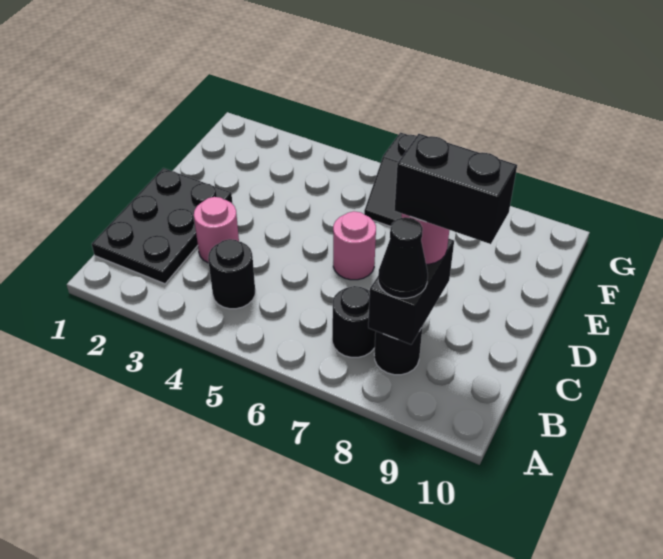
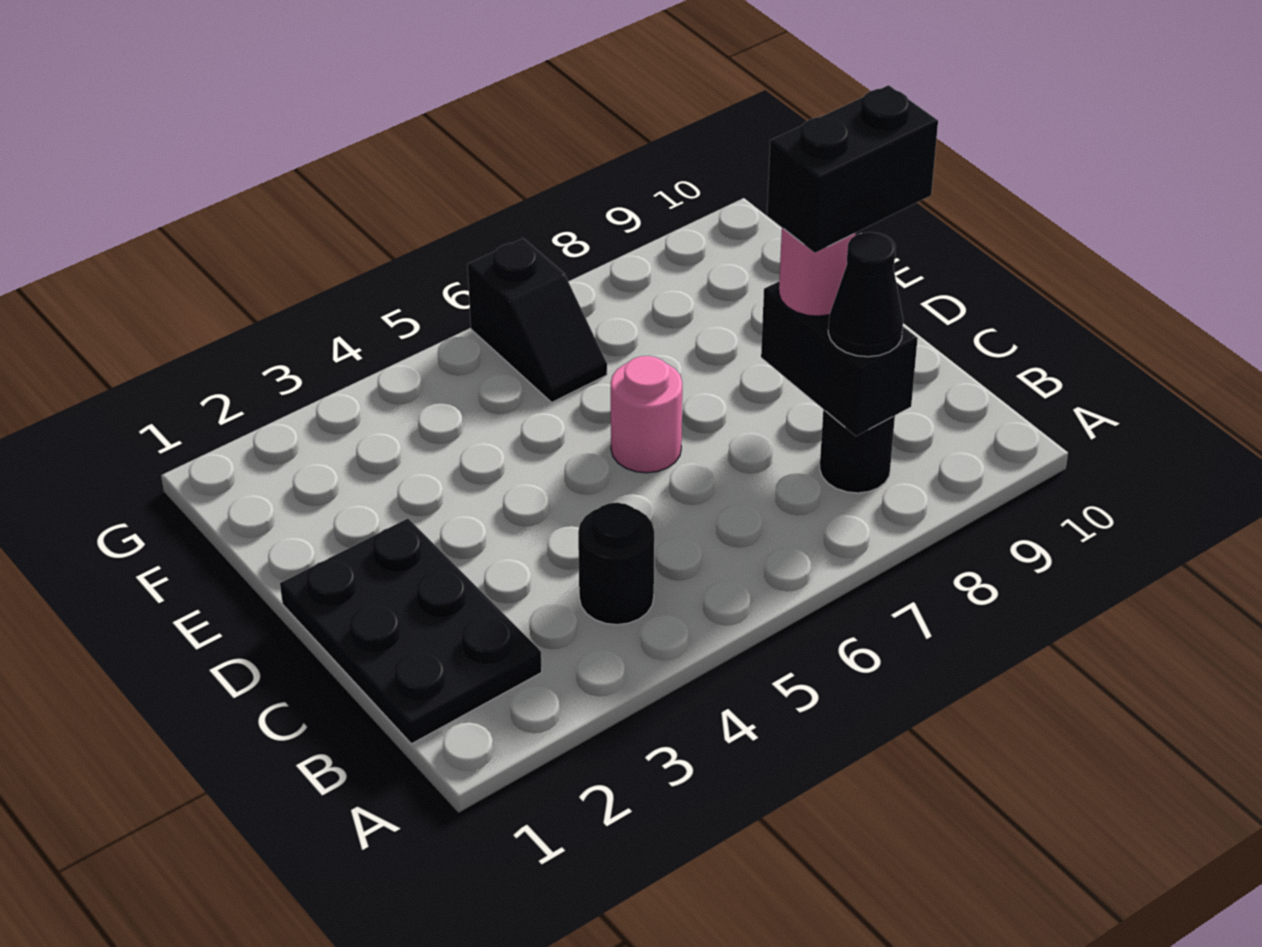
black round brick B7 level 1 -> none
pink round brick C3 level 1 -> none

